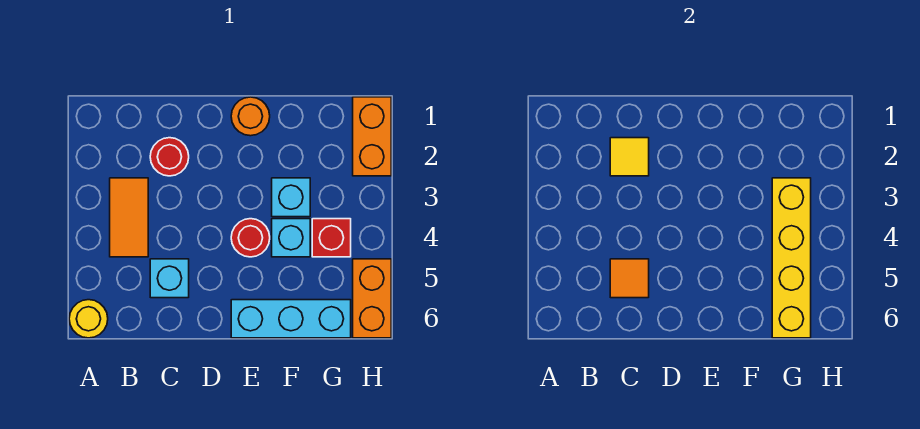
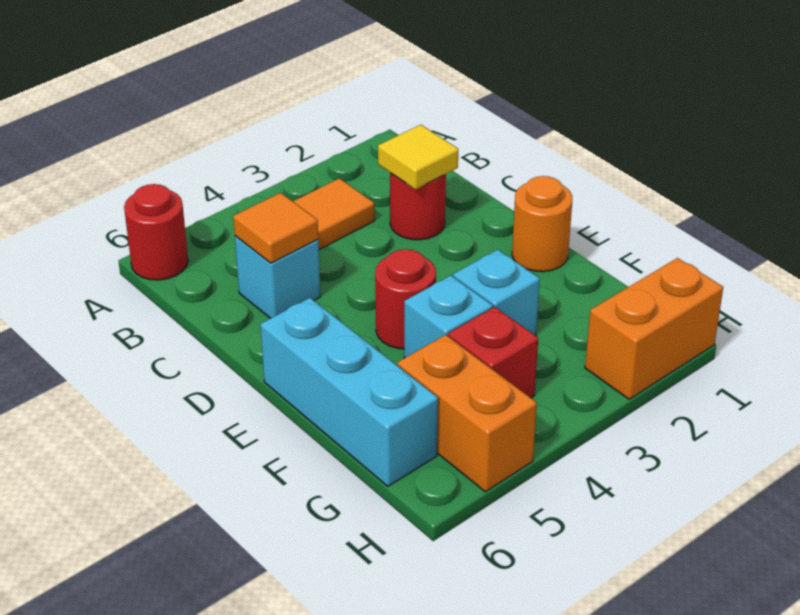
yellow round brick A6 level 1 -> red round brick A6 level 1
yellow brick G3:G6 level 2 -> none
orange brick H5:H6 level 1 -> orange brick G5:H5 level 1

